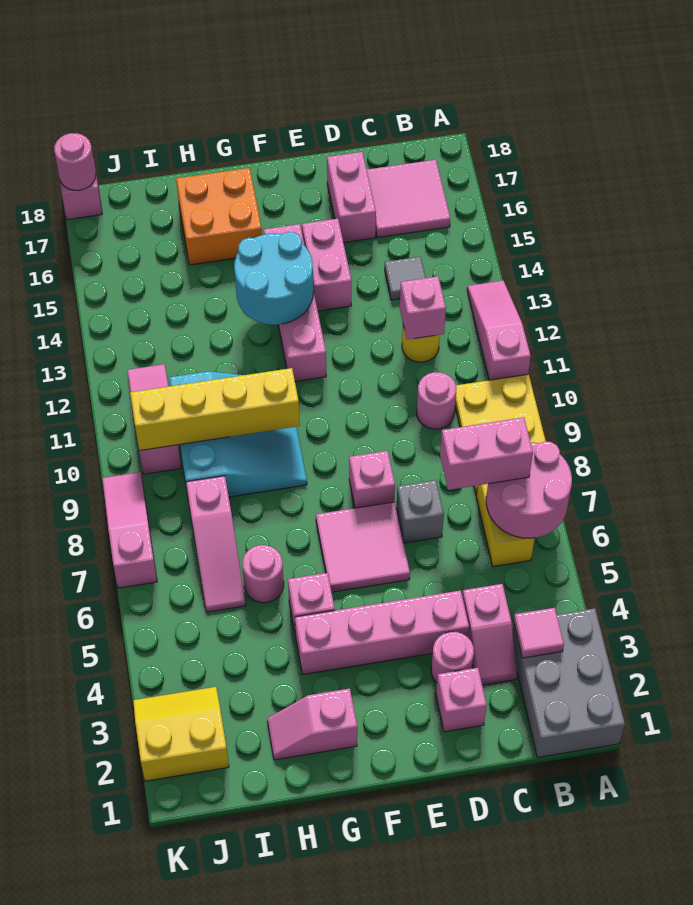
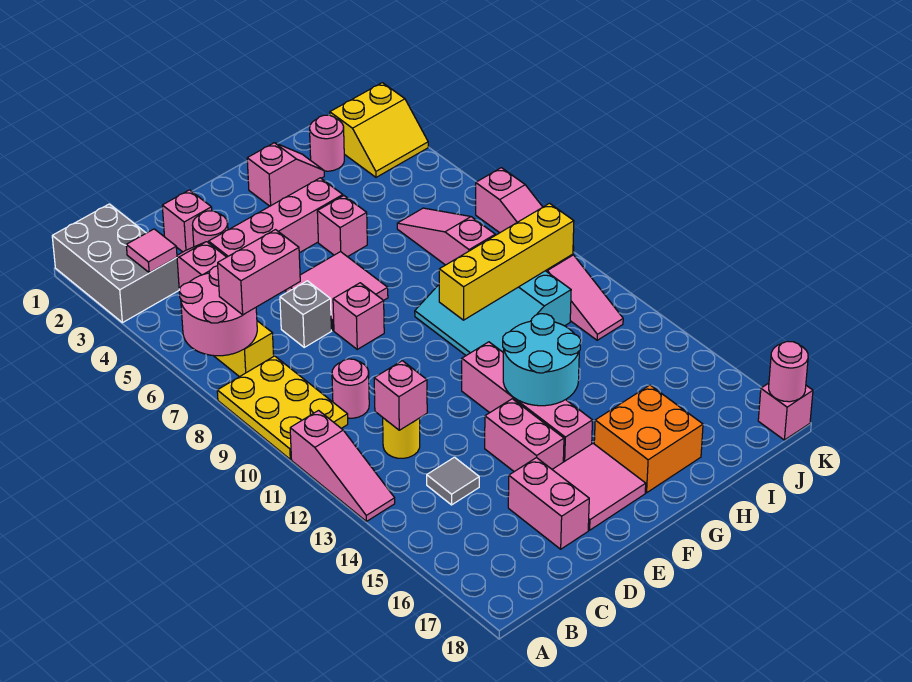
pink tile B16:C17 level 1 -> pink tile E16:F17 level 1
pink round brick H6 level 1 -> pink round brick I2 level 1

